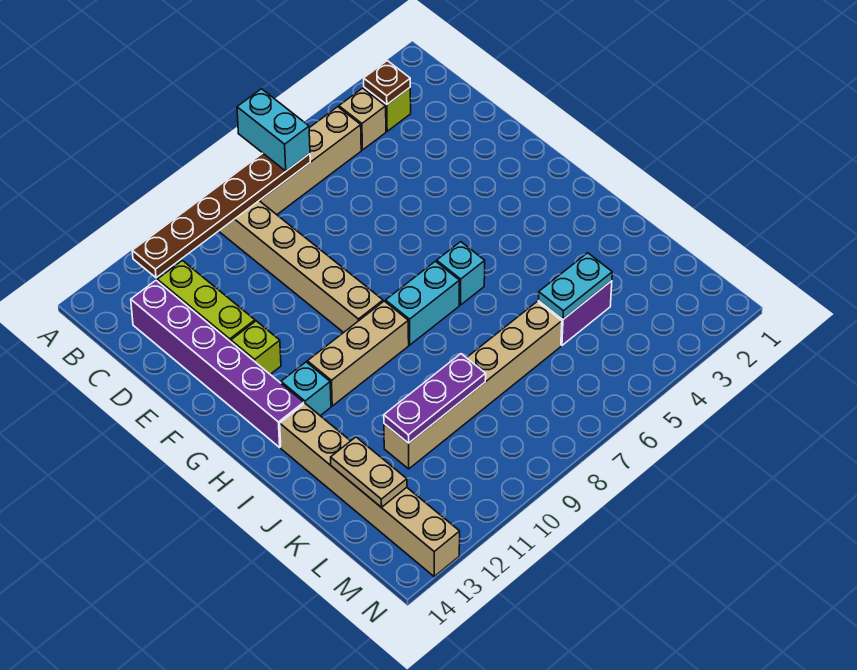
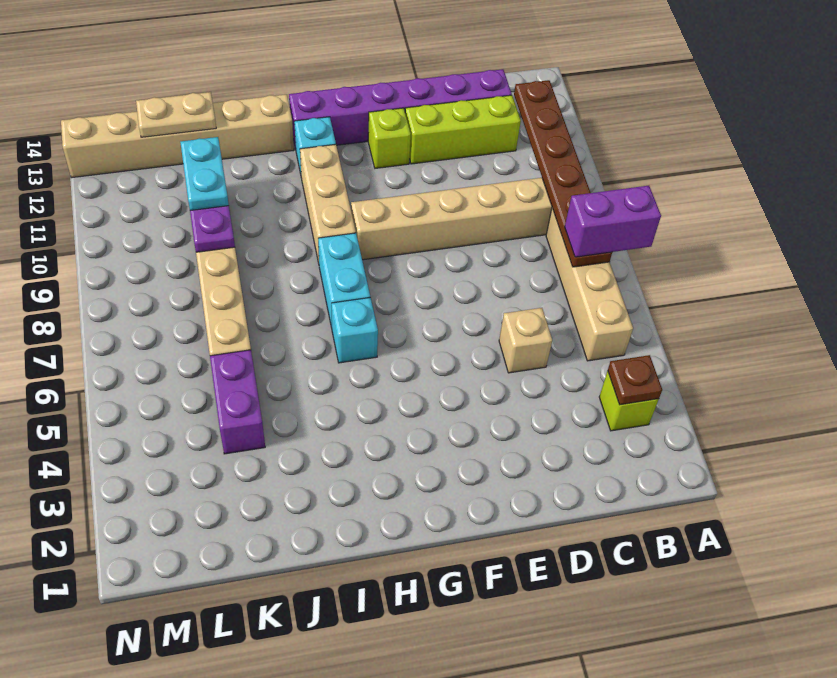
cyan brick A7:B7 level 3 -> purple brick A7:B7 level 3
tan brick B4 level 1 -> tan brick D5 level 1
cyan plate K4:K5 level 2 -> cyan plate K10:K11 level 3

